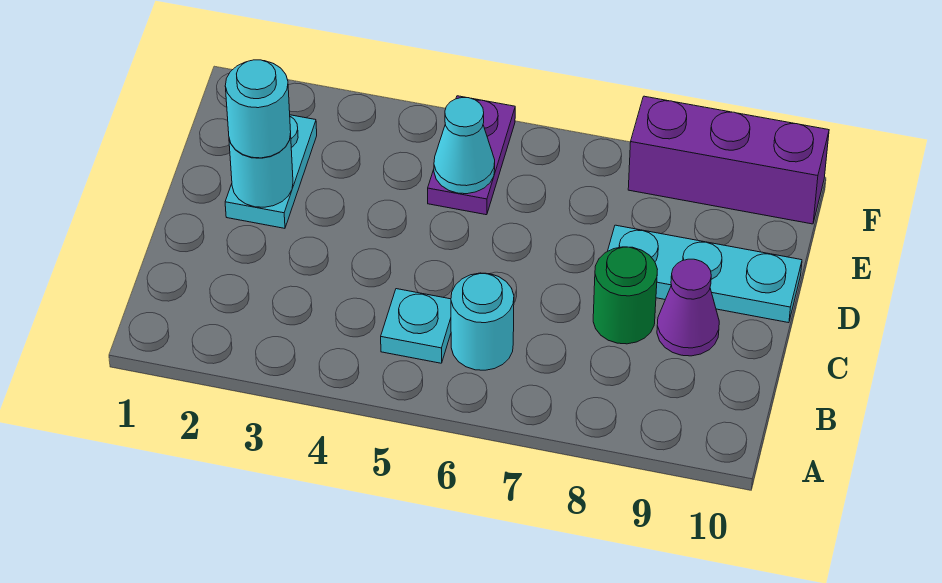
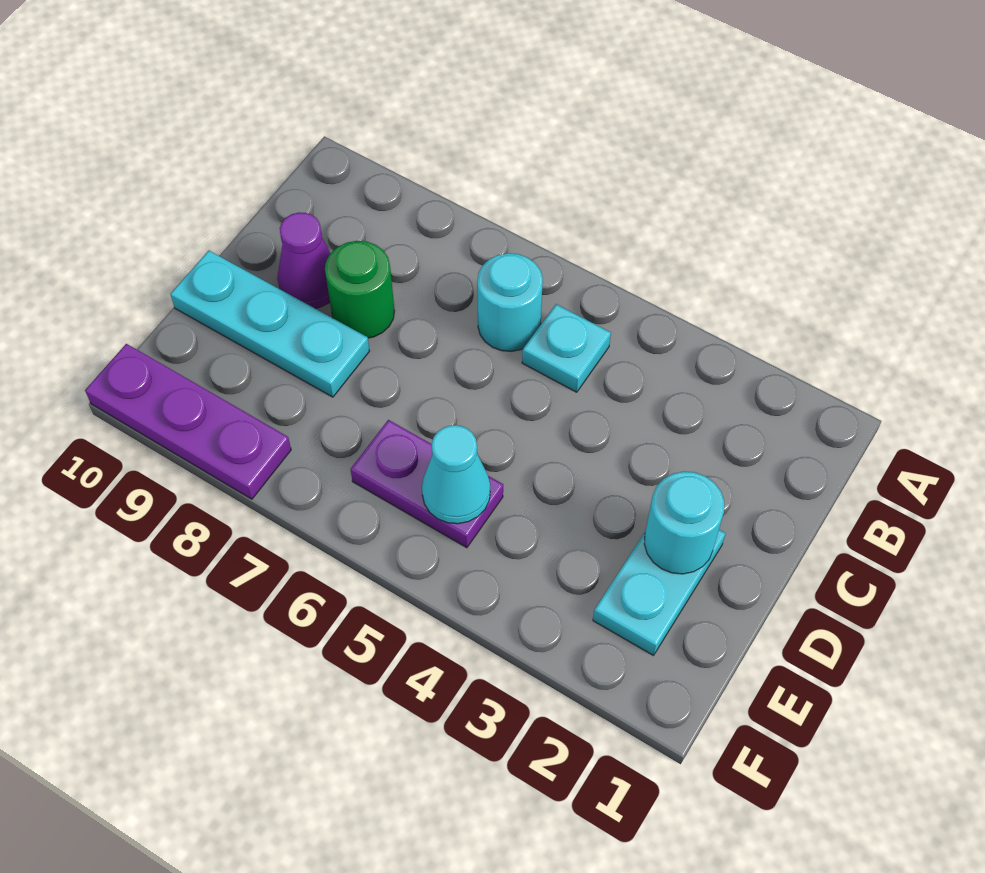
cyan round brick D2 level 3 -> none
purple plate E5:F5 level 1 -> purple plate E5:E6 level 1
purple brick F8:F10 level 1 -> purple plate F8:F10 level 1

